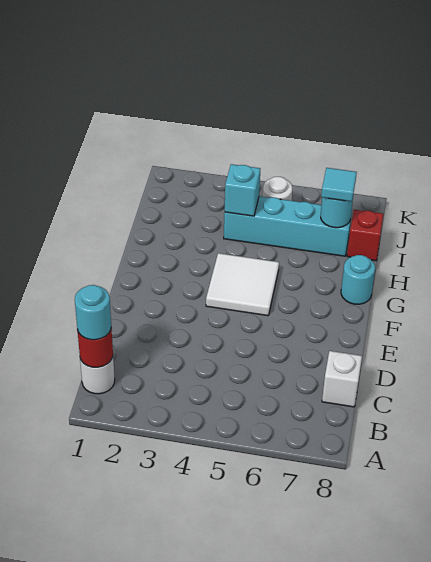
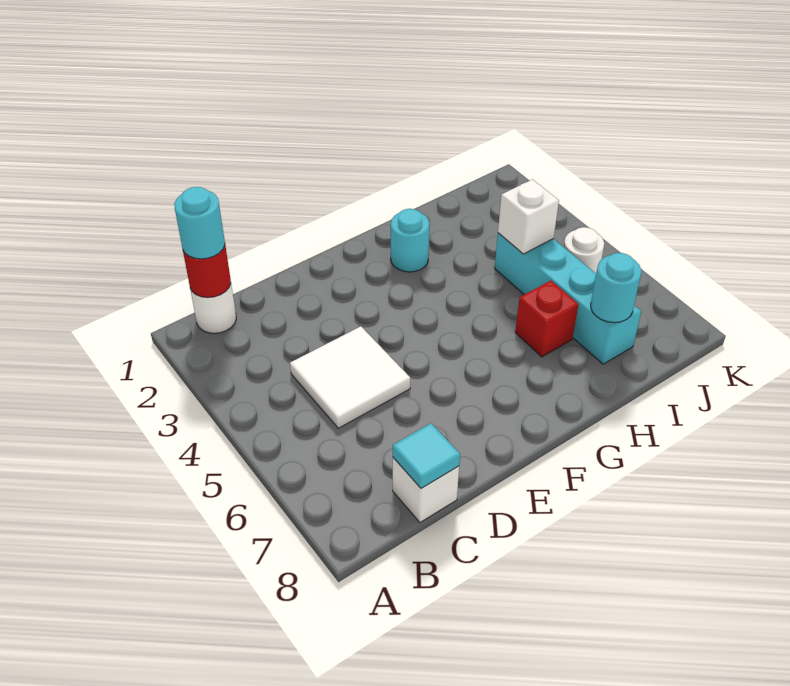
white tile F4:G5 level 1 -> white tile C4:D5 level 1
cyan round brick G8 level 1 -> cyan round brick G2 level 1
cyan brick I4 level 2 -> white brick I4 level 2
cyan tile I7 level 3 -> cyan tile C8 level 2
red brick I8 level 1 -> red brick H6 level 1

